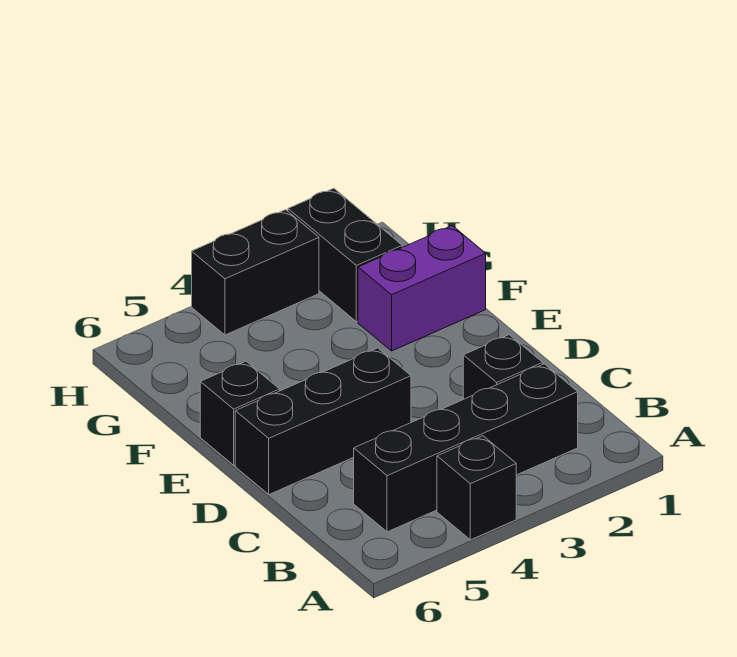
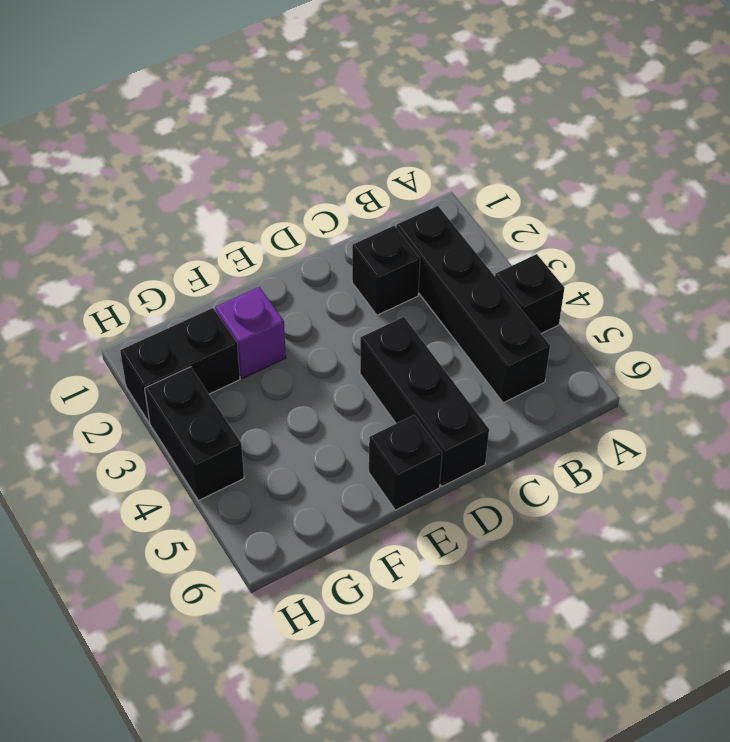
purple brick F1:F2 level 1 -> purple brick F2 level 1

